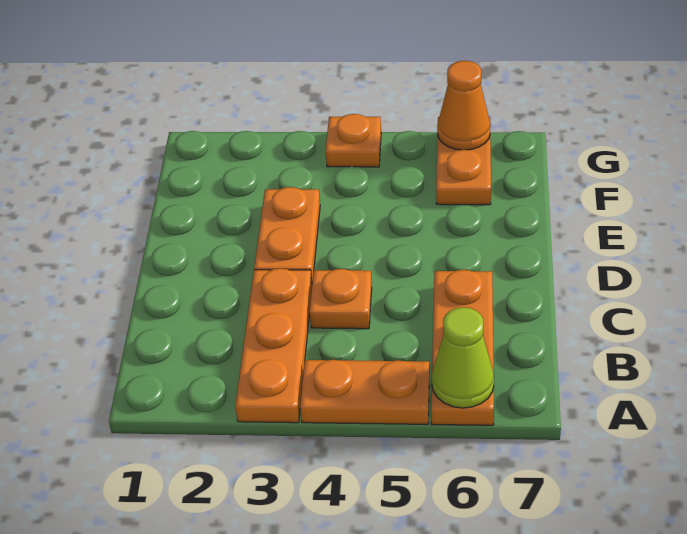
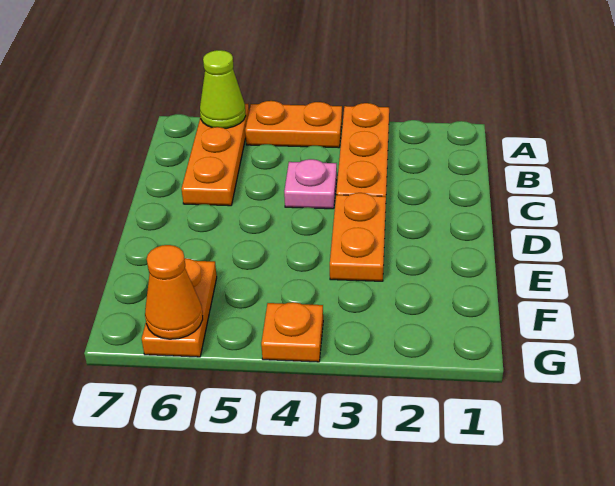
orange plate C4 level 1 -> pink plate C4 level 1

